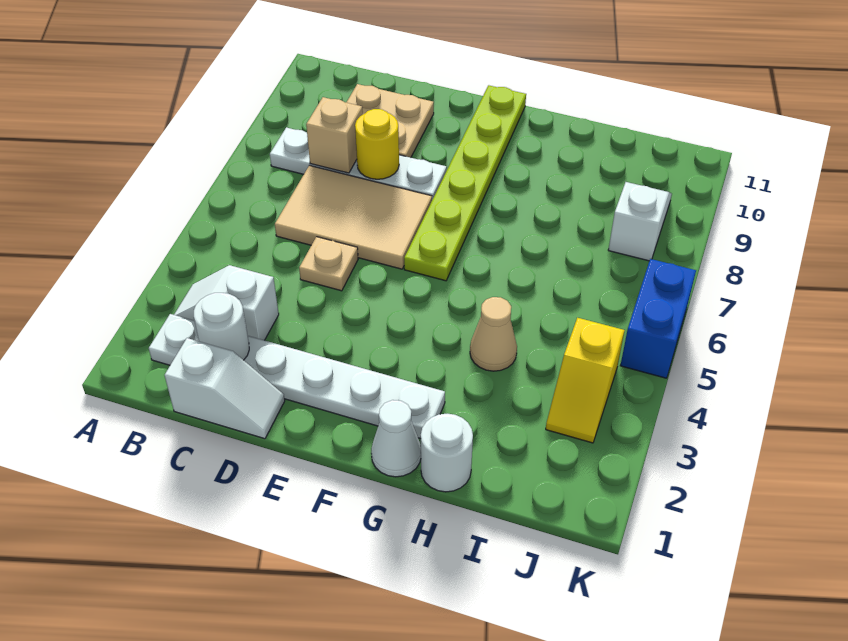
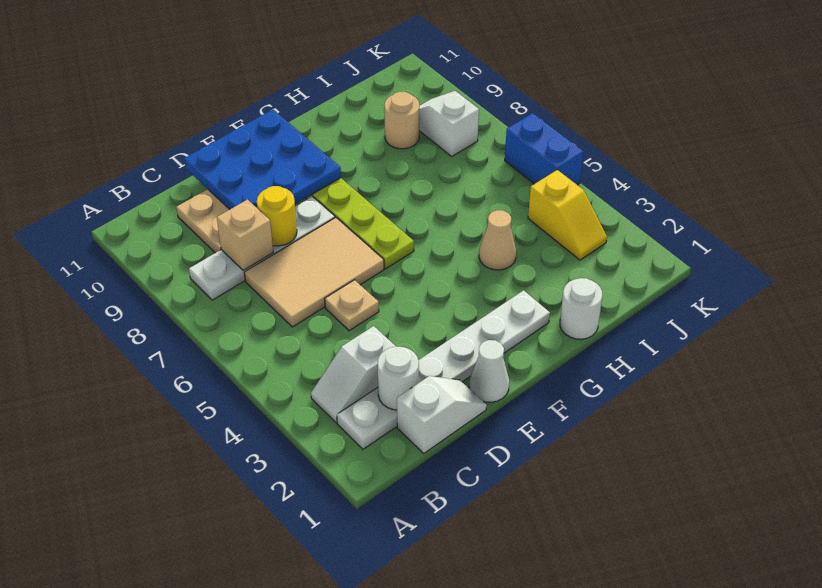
none -> blue plate D9:F11 level 2
white cone G1 level 1 -> white cone E1 level 1
none -> tan round brick I9 level 1

